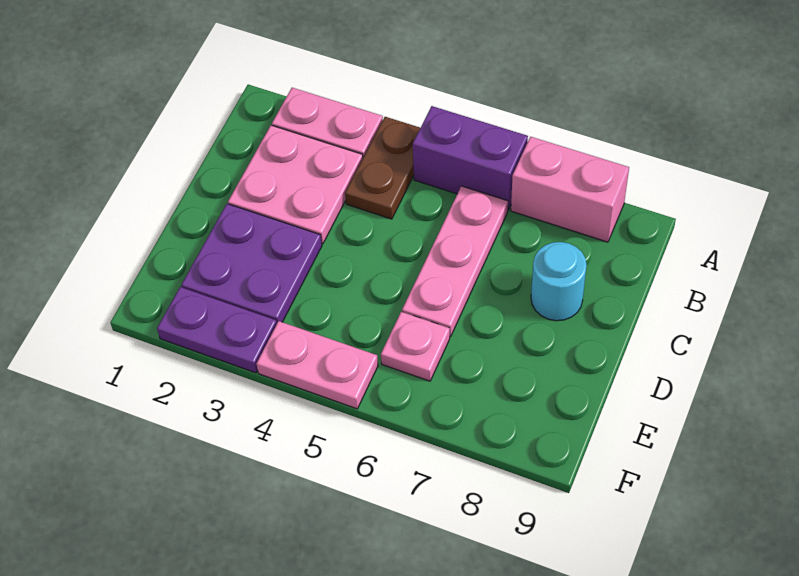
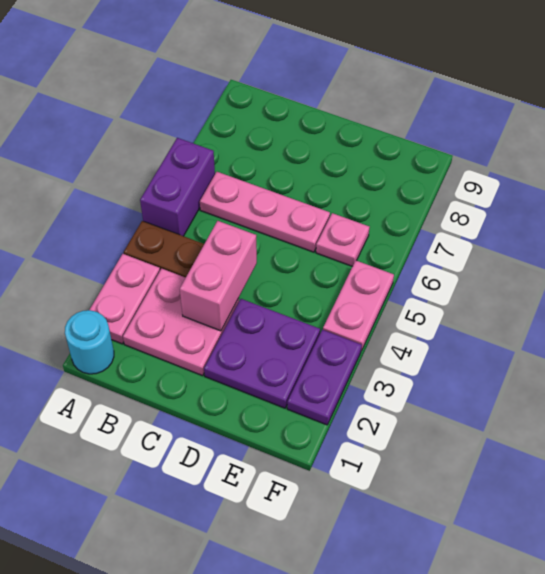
pink brick A7:A8 level 1 -> pink brick C3:C4 level 2
cyan round brick C8 level 1 -> cyan round brick A1 level 1

